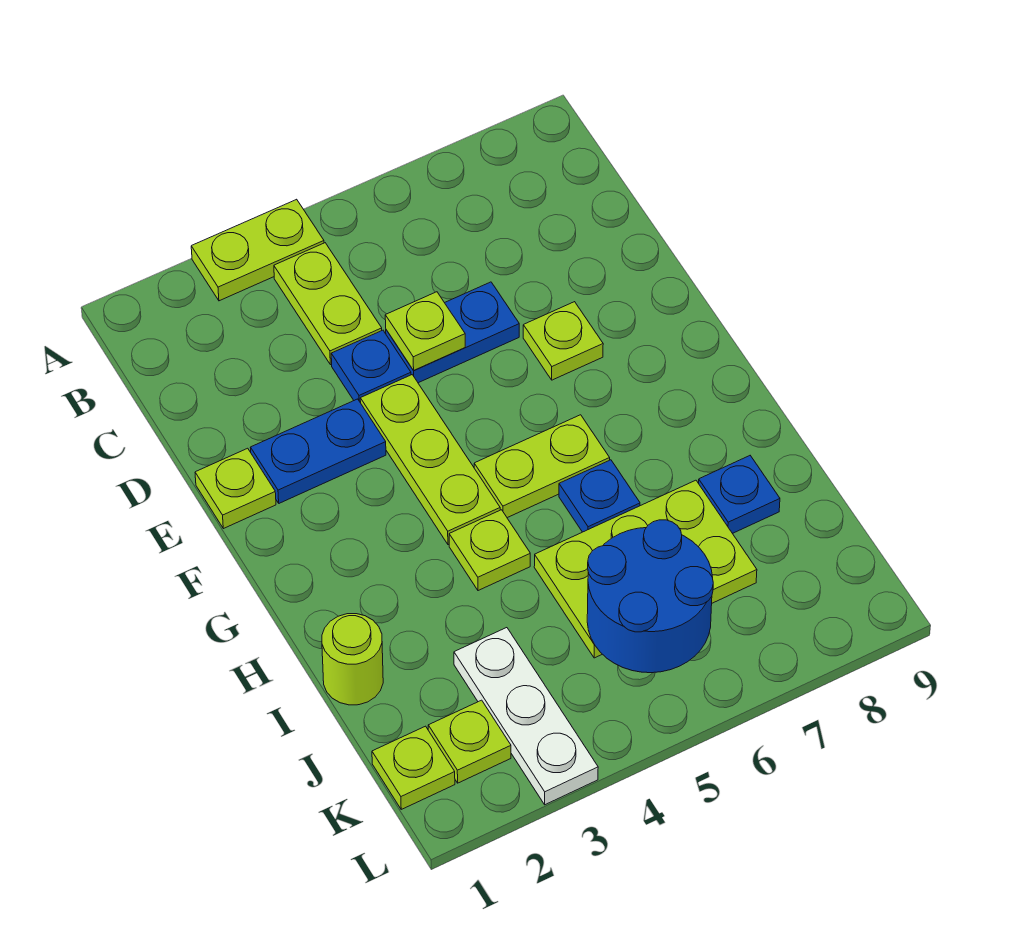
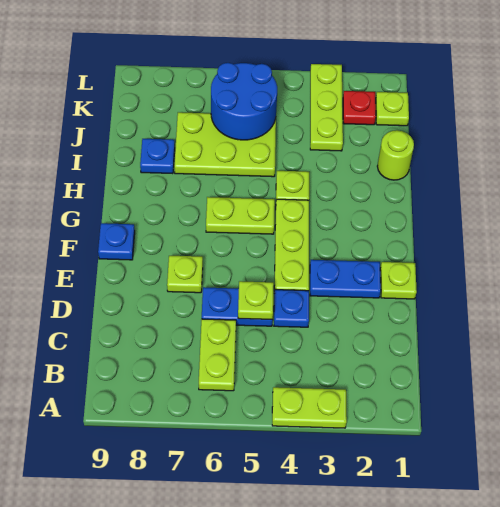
lime plate B4:C4 level 1 -> lime plate B6:C6 level 1
blue plate H6 level 1 -> blue plate F9 level 1
white plate J3:L3 level 1 -> lime plate J3:L3 level 1
lime plate K2 level 1 -> red plate K2 level 1

